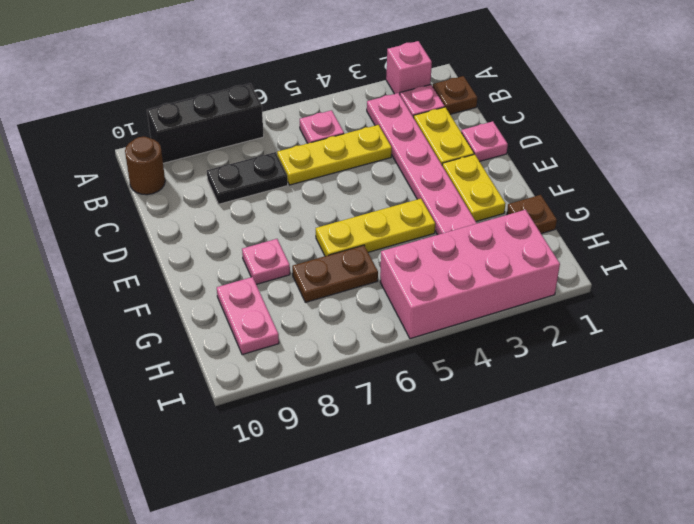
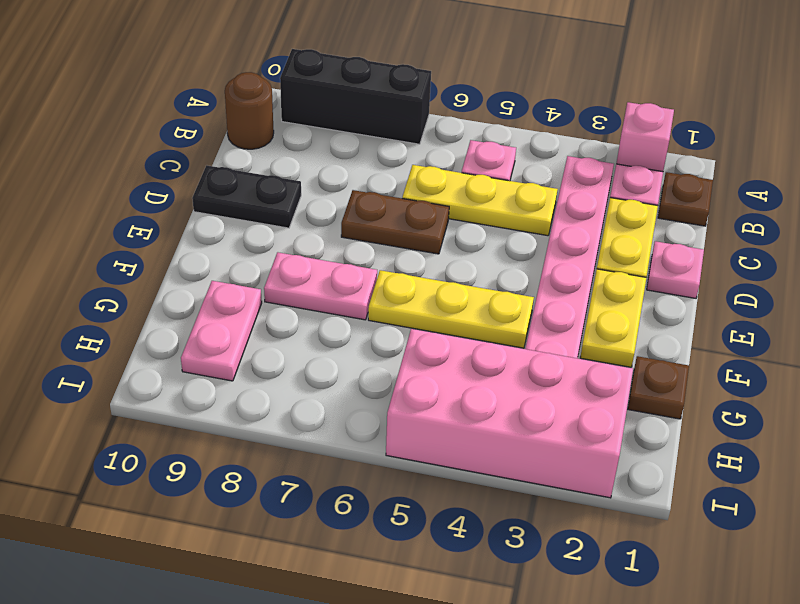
black plate C7:C8 level 1 -> black plate D9:D10 level 1
pink plate F8 level 1 -> pink plate F7:F8 level 1
brown plate G6:G7 level 1 -> brown plate D6:D7 level 1

